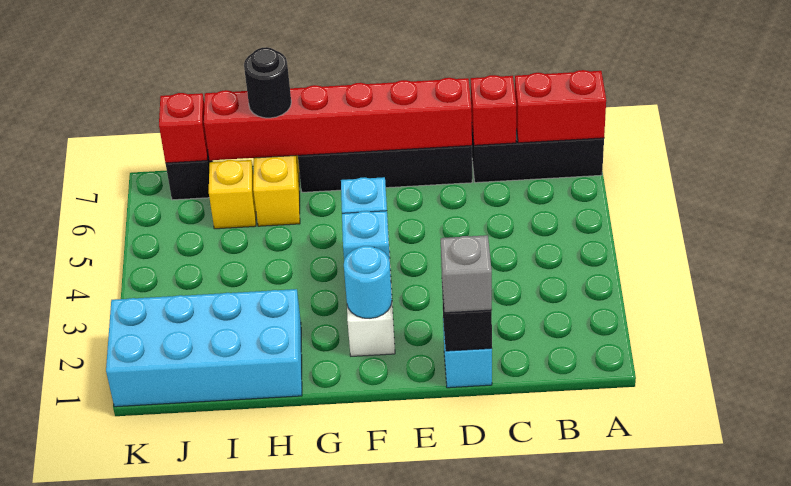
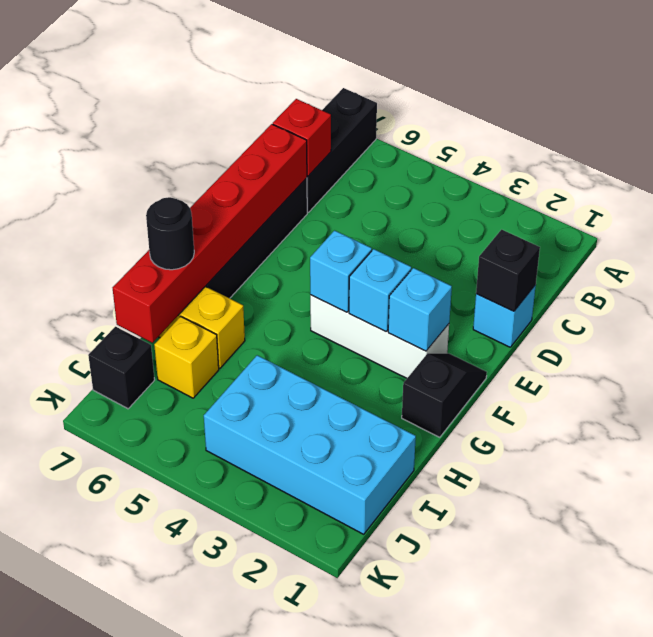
red brick A7:B7 level 2 -> none
grey brick D1 level 3 -> none
none -> black slope F1:G1 level 1 top G
cyan round brick F2 level 2 -> cyan brick F2 level 2
cyan brick H1:K2 level 1 -> cyan brick I1:J4 level 1
red brick J7 level 2 -> none

